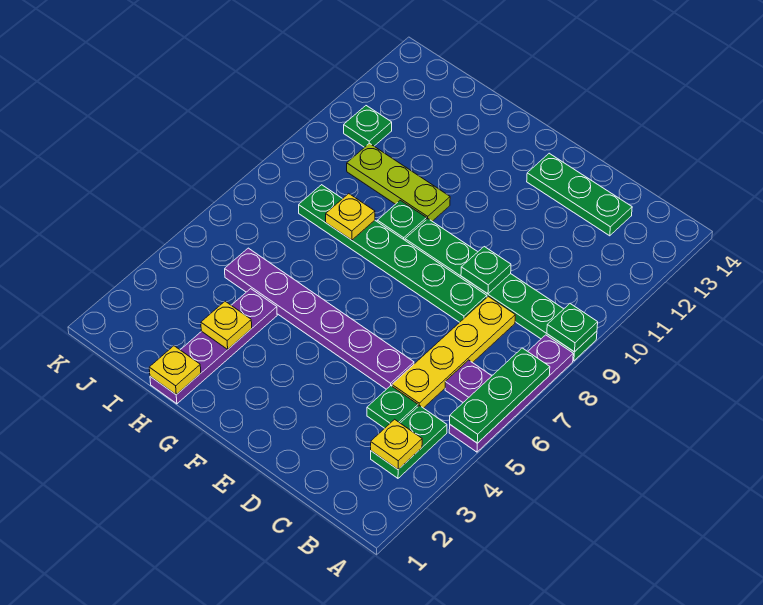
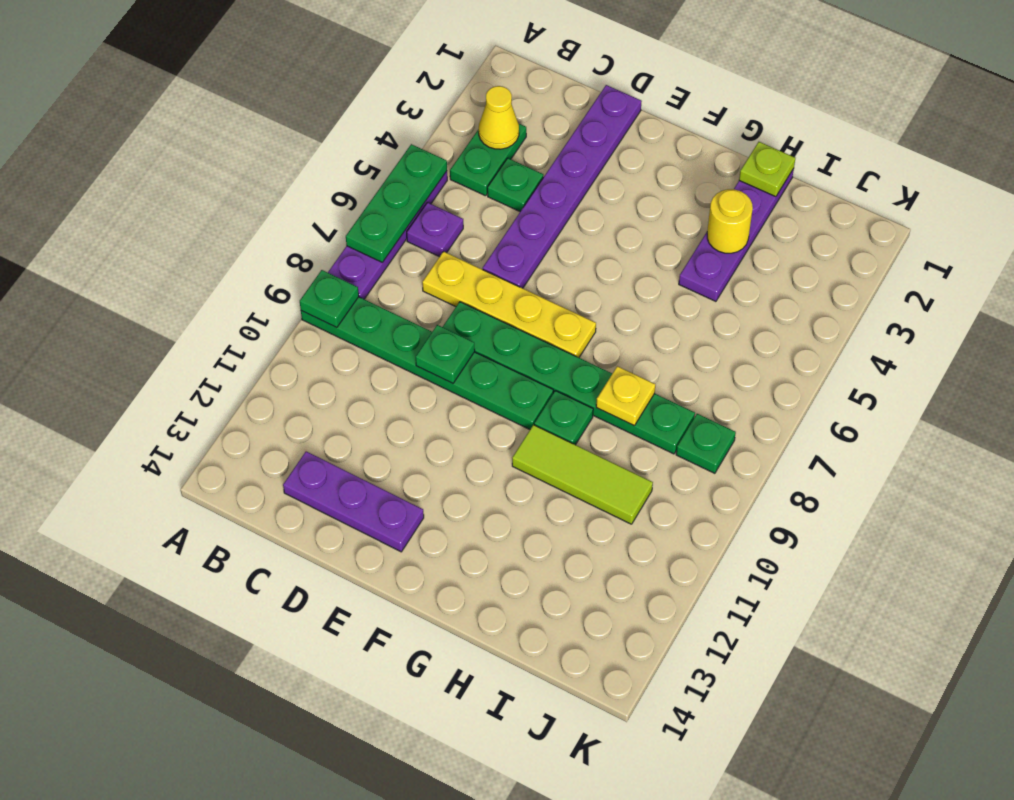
yellow plate B3 level 2 -> yellow cone B3 level 2
yellow plate C5:C8 level 1 -> yellow plate C7:F7 level 1
green plate C13:E13 level 1 -> purple plate C13:E13 level 1
purple plate D5:I5 level 1 -> purple plate D1:D6 level 1
lime plate G10:I10 level 1 -> lime tile G10:I10 level 1
yellow plate H1 level 2 -> lime plate H1 level 2
yellow plate H3 level 2 -> yellow round brick H3 level 2
green plate J11 level 1 -> green plate J8 level 1

